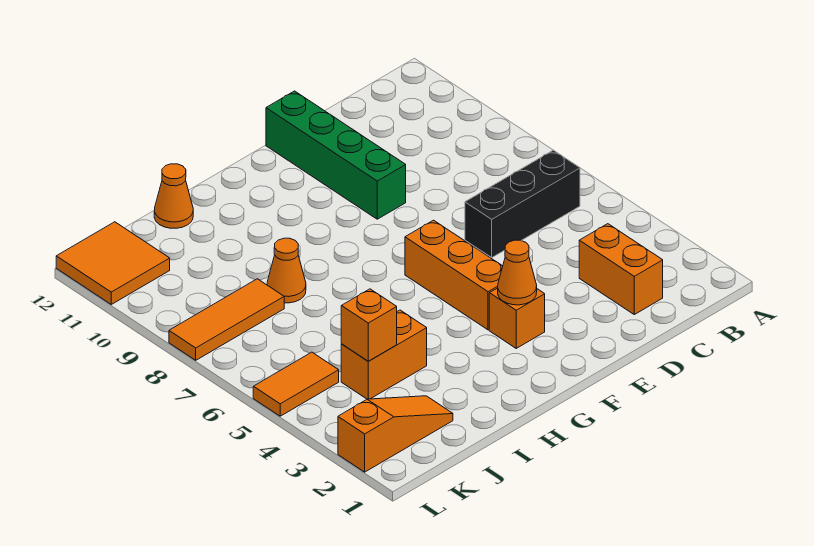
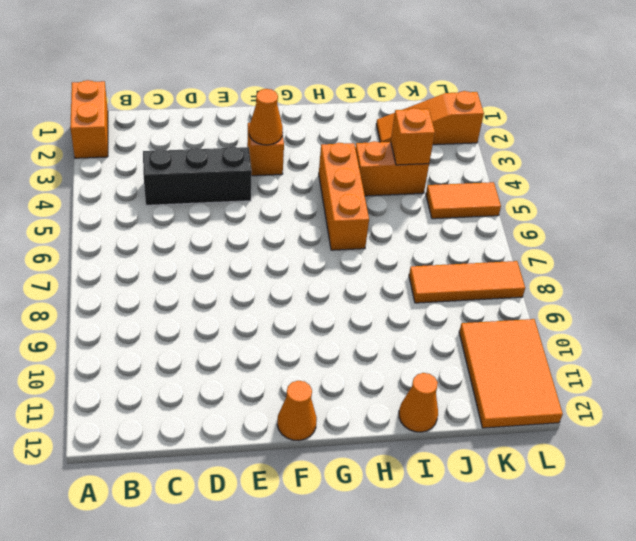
black brick B6:D6 level 1 -> black brick C4:E4 level 1
orange brick C2:C3 level 1 -> orange brick A1:A2 level 1
green brick E9:E12 level 1 -> none
orange brick F4:F6 level 1 -> orange brick H4:H6 level 1
orange cone I8 level 1 -> orange cone F12 level 1
orange tile K11:L12 level 1 -> orange tile K10:L12 level 1

